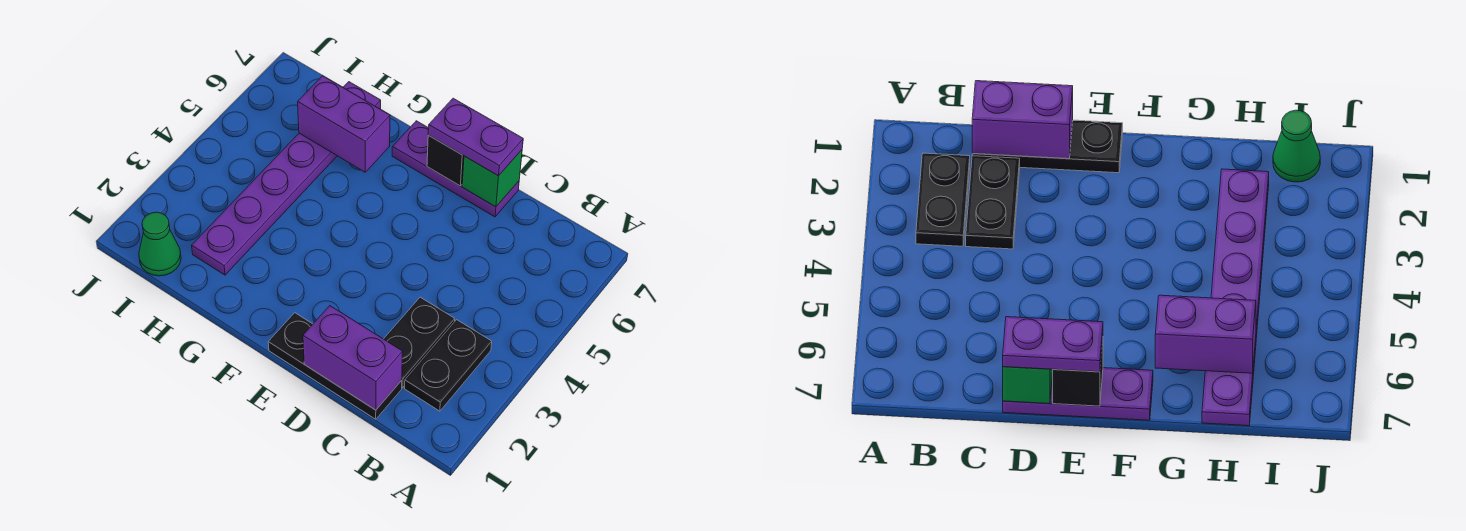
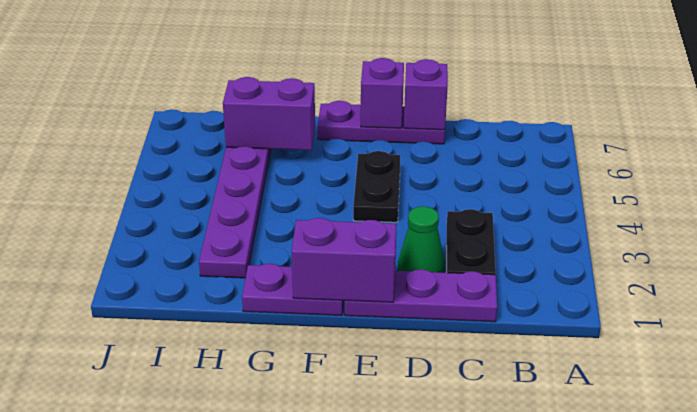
black plate B2:B3 level 1 -> black plate E4:E5 level 1
black plate C1:E1 level 1 -> purple plate C1:E1 level 1
purple brick C1:D1 level 2 -> purple brick E1:F1 level 2
green brick D7 level 2 -> purple brick D7 level 2
purple plate D7:E7 level 3 -> purple plate F1:G1 level 1
black brick E7 level 2 -> purple brick E7 level 2
green cone I1 level 1 -> green cone D2 level 1

